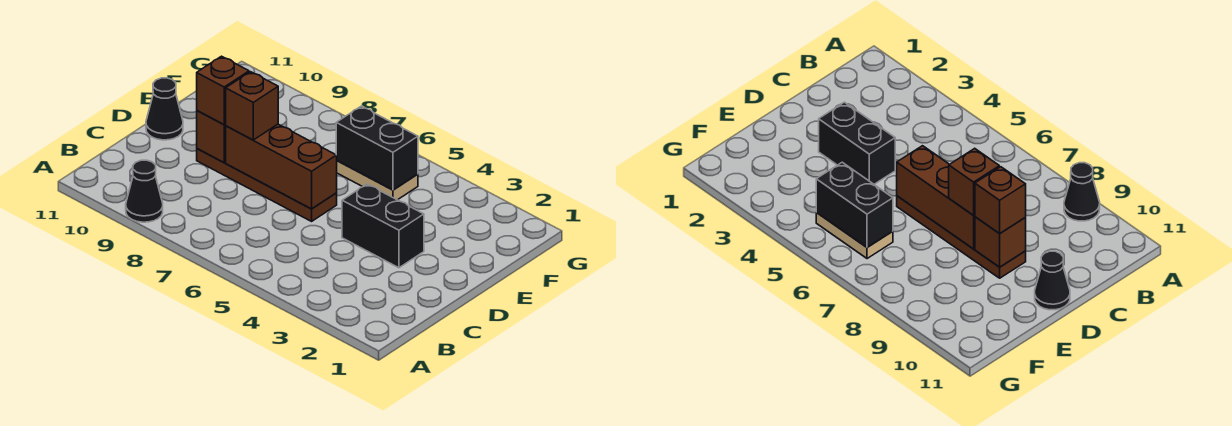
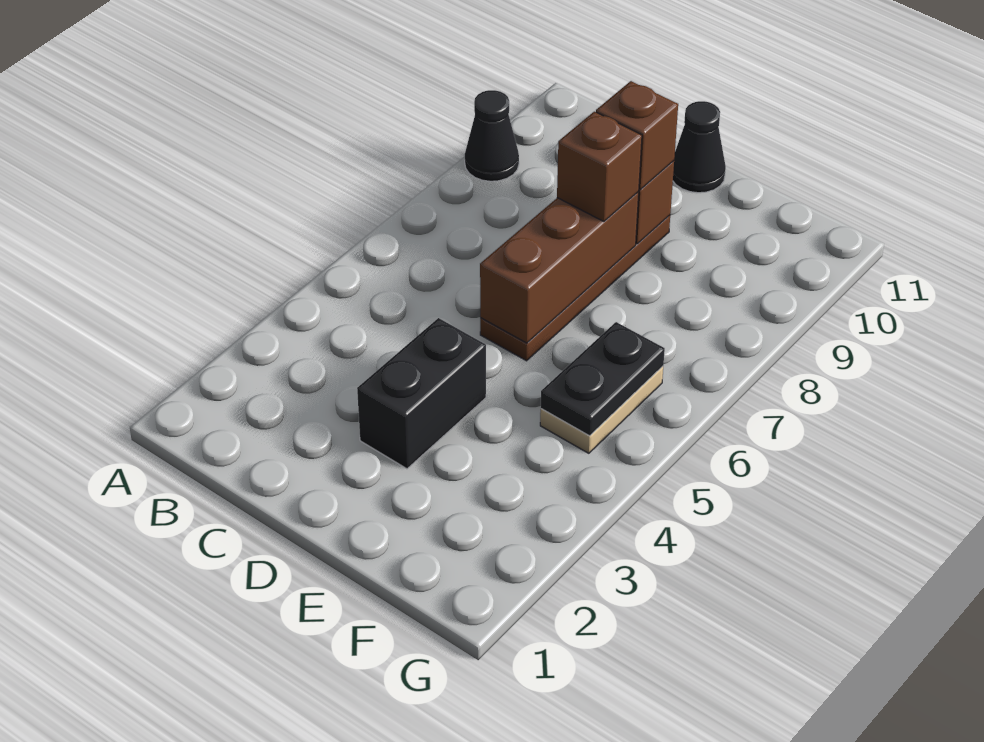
black brick F5:F6 level 2 -> black plate F5:F6 level 2

